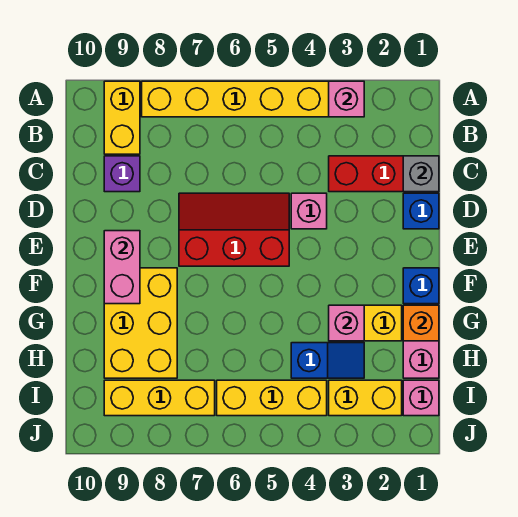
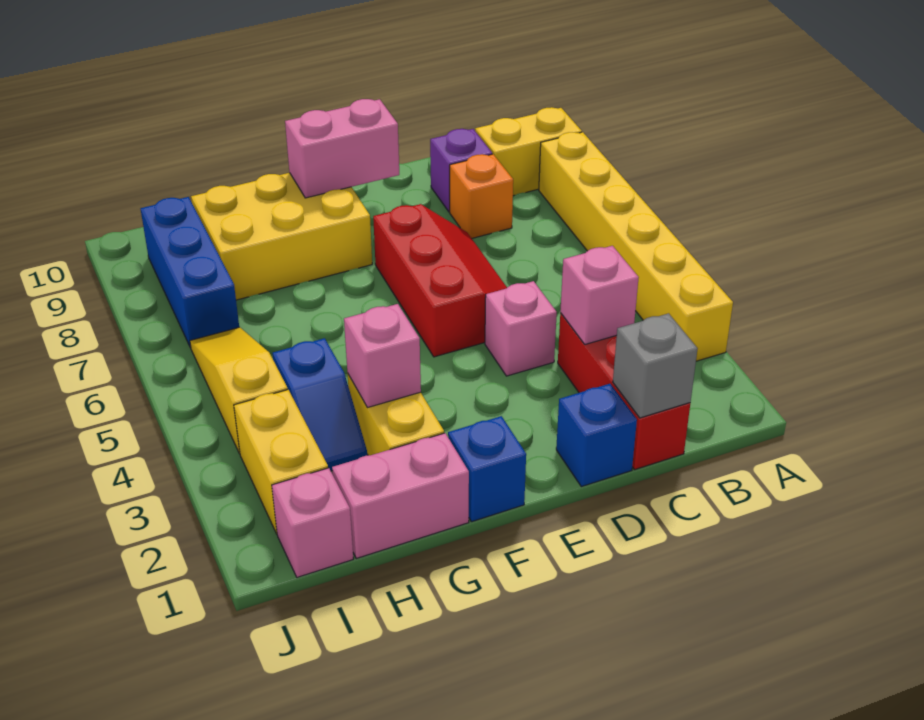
pink brick A3 level 2 -> pink brick C3 level 2
orange brick G1 level 2 -> orange brick C8 level 1
yellow brick I4:I6 level 1 -> yellow slope I4:I6 level 1 top 4
yellow brick I7:I9 level 1 -> blue brick I7:I9 level 1

